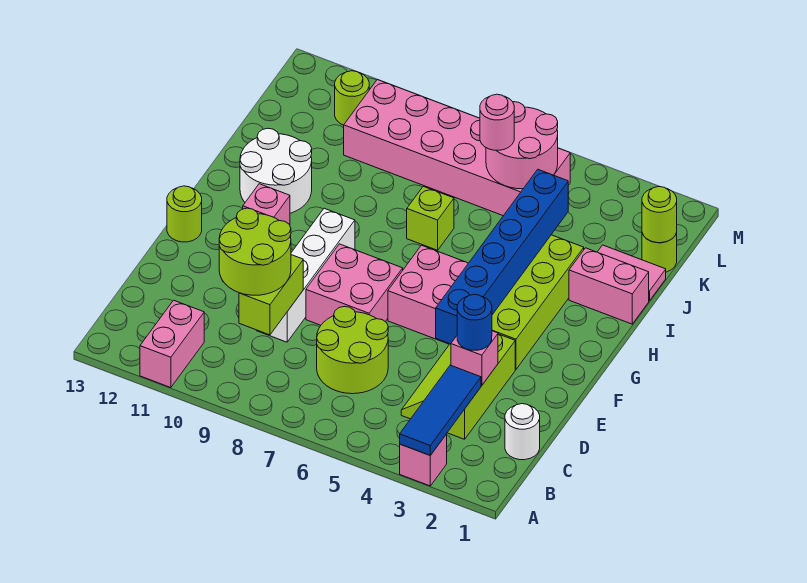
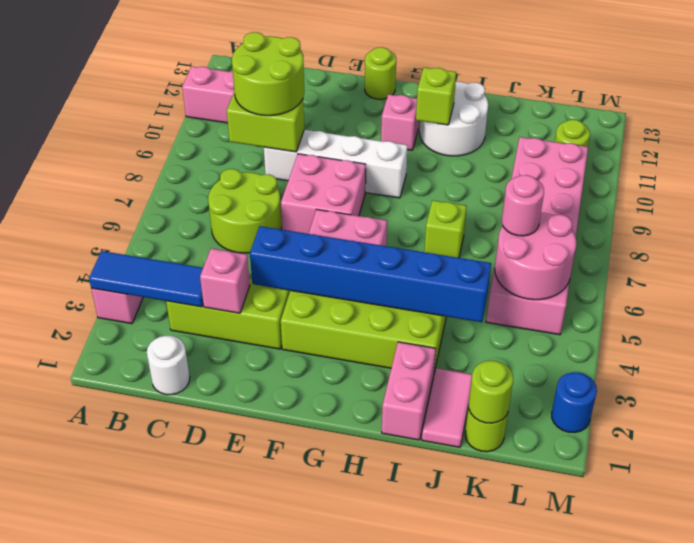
blue round brick D3 level 3 -> blue round brick M2 level 1
none -> lime brick H11 level 2

